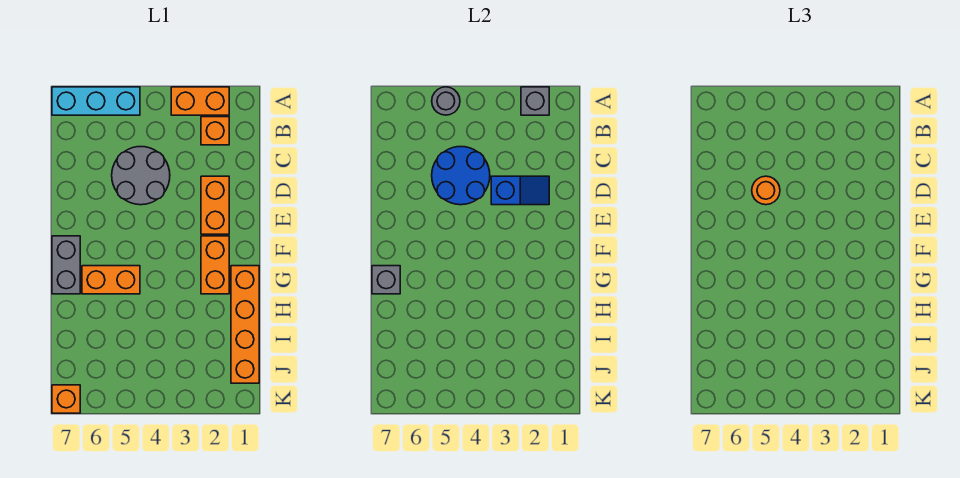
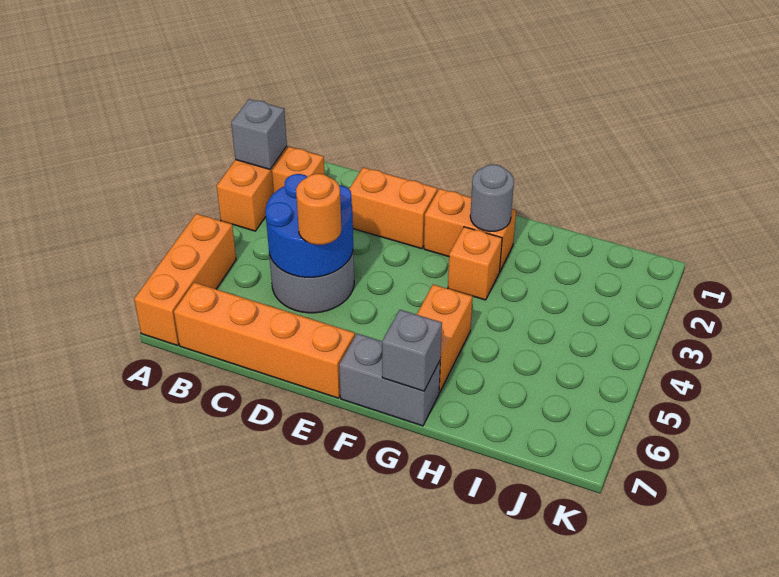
cyan brick A5:A7 level 1 -> orange brick A5:A7 level 1
grey round brick A5 level 2 -> grey round brick G2 level 2
blue slope D2:D3 level 2 top 3 -> none
orange brick G1:J1 level 1 -> orange brick B7:E7 level 1
orange brick K7 level 1 -> orange brick G3 level 1

